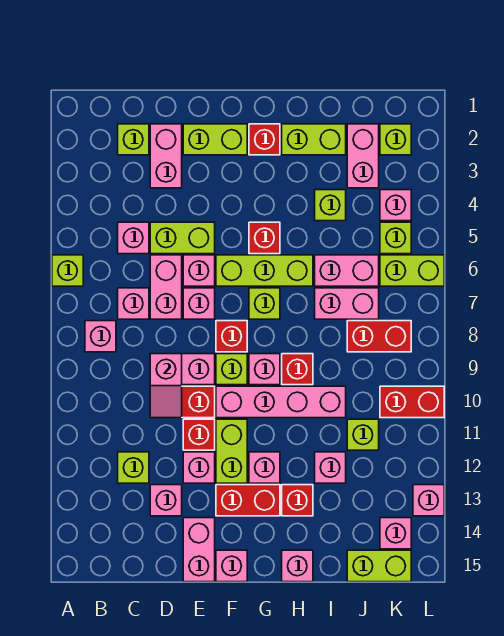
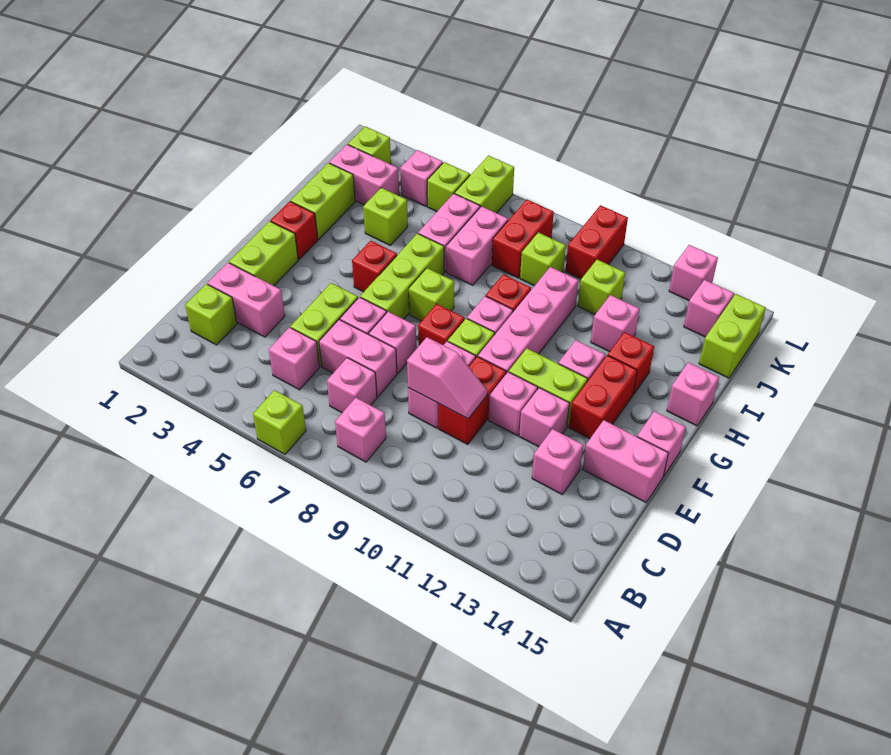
lime brick C12 level 1 -> lime brick J9 level 1
red brick E11 level 1 -> pink brick E11 level 1

